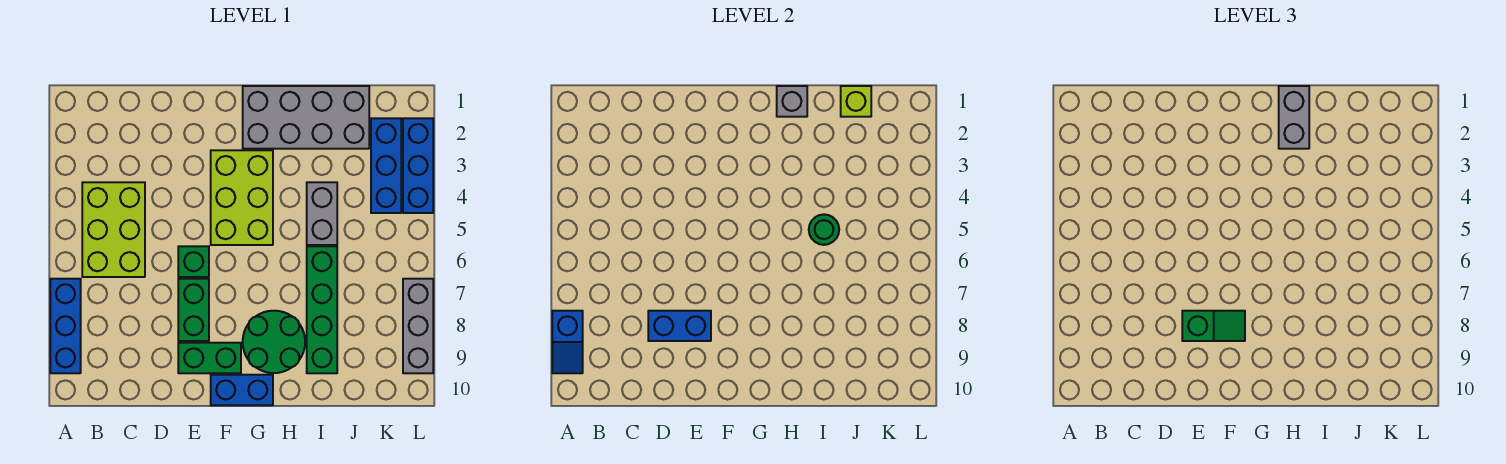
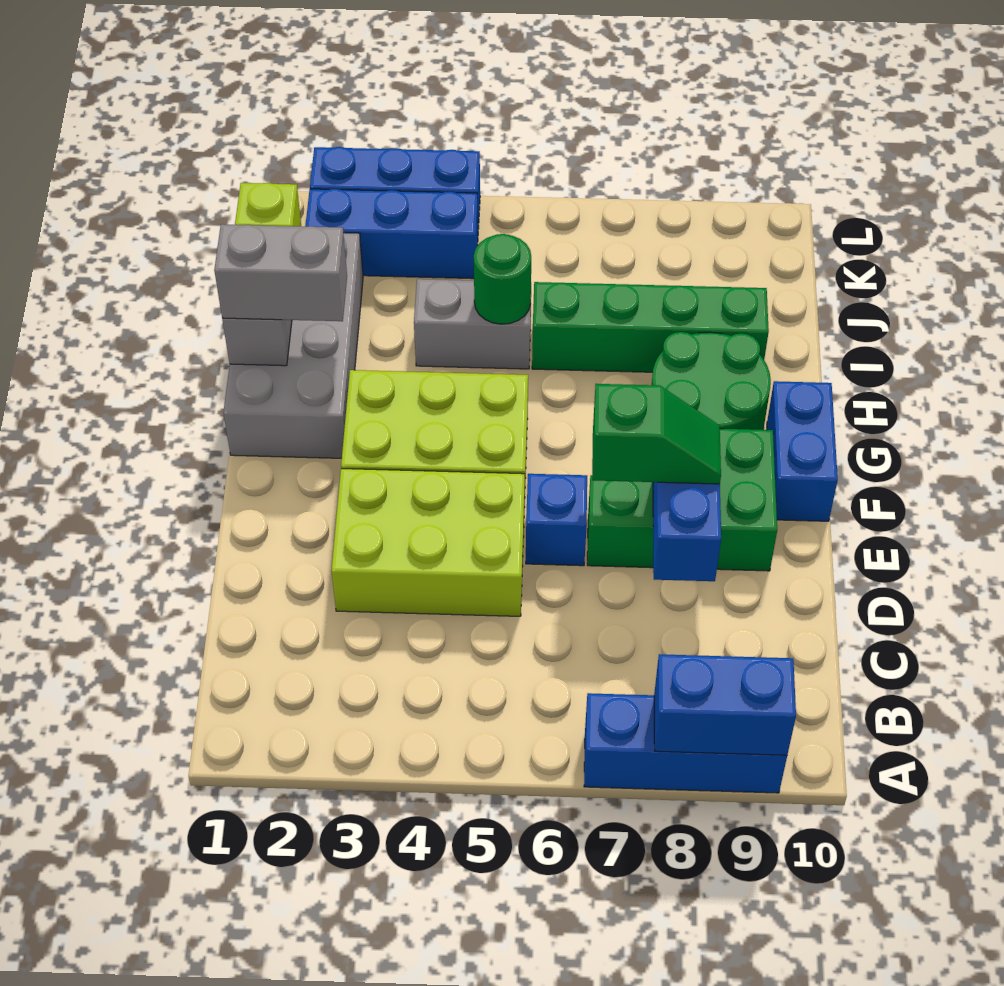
blue slope A8:A9 level 2 top 8 -> blue brick A8:A9 level 2
lime brick B4:C6 level 1 -> lime brick D3:E5 level 1
green brick E6 level 1 -> blue brick E6 level 1
green slope E8:F8 level 3 top E -> green slope E7:E8 level 3 top 7
grey brick L7:L9 level 1 -> none

